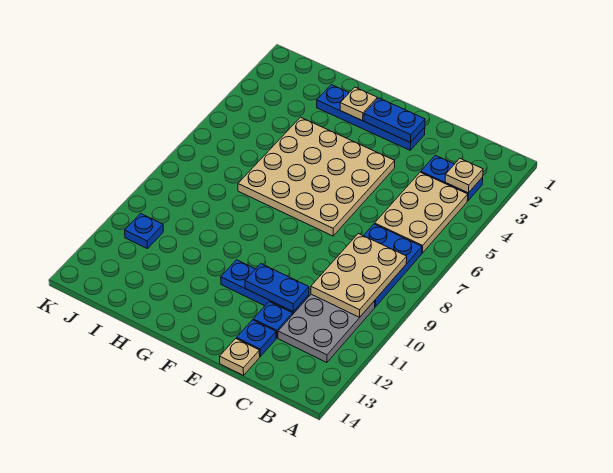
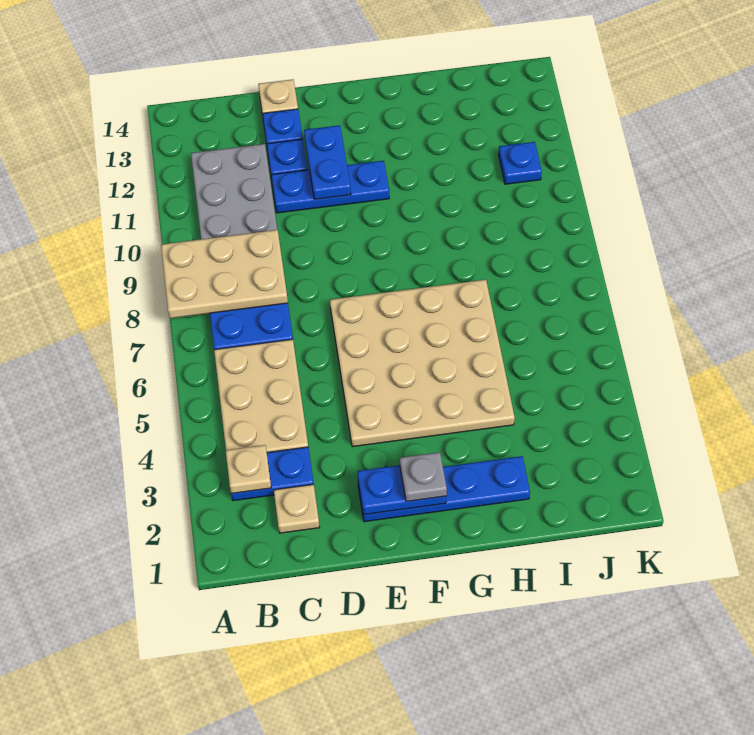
tan plate B8:C10 level 2 -> tan plate A8:C9 level 2
blue plate D11:E11 level 2 -> blue plate E11:E12 level 2
none -> grey plate F2 level 3
tan plate G2 level 2 -> tan plate C2 level 1

